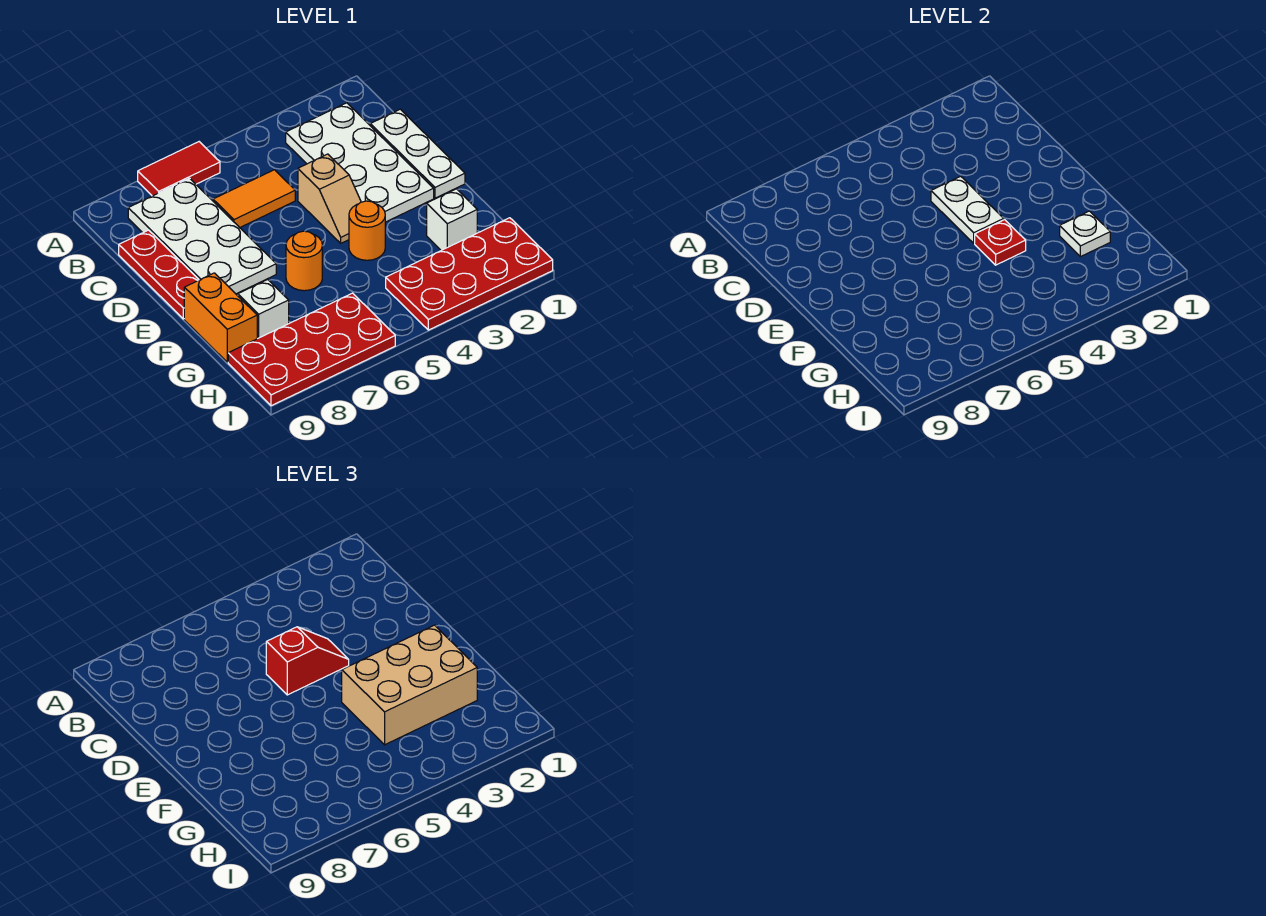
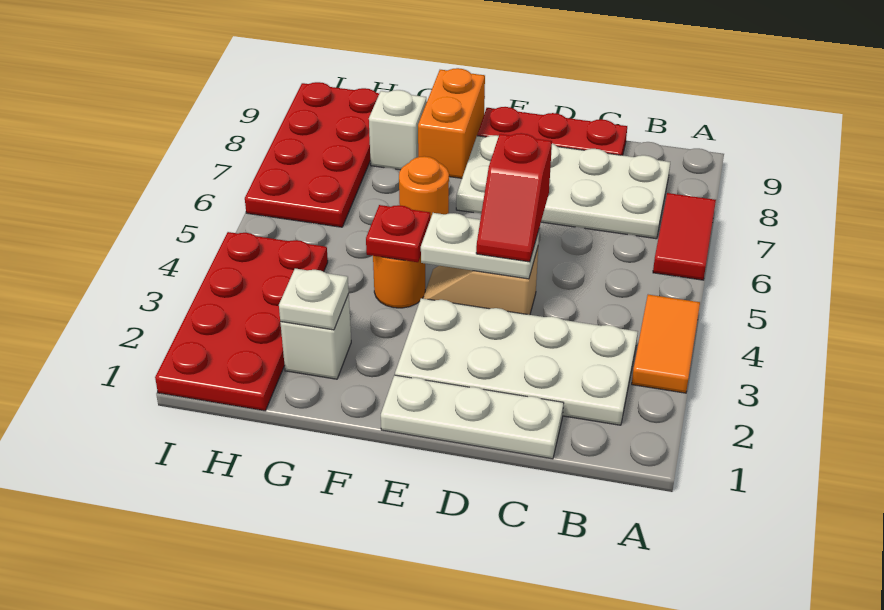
orange tile C5:C6 level 1 -> orange tile A3:A4 level 1
tan brick F2:G4 level 3 -> none
orange brick F9:G9 level 1 -> orange brick F8:F9 level 1

